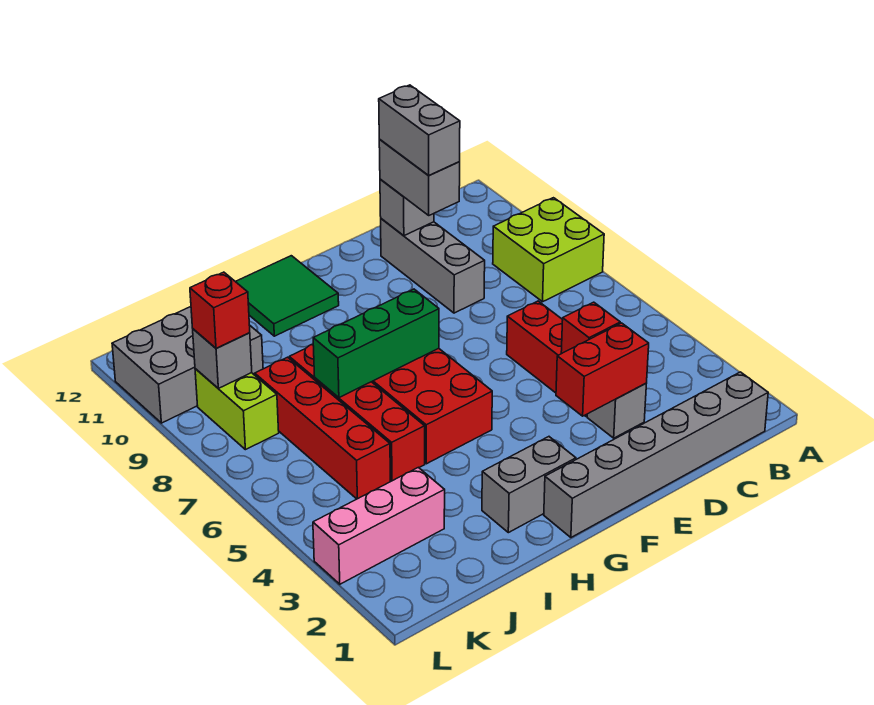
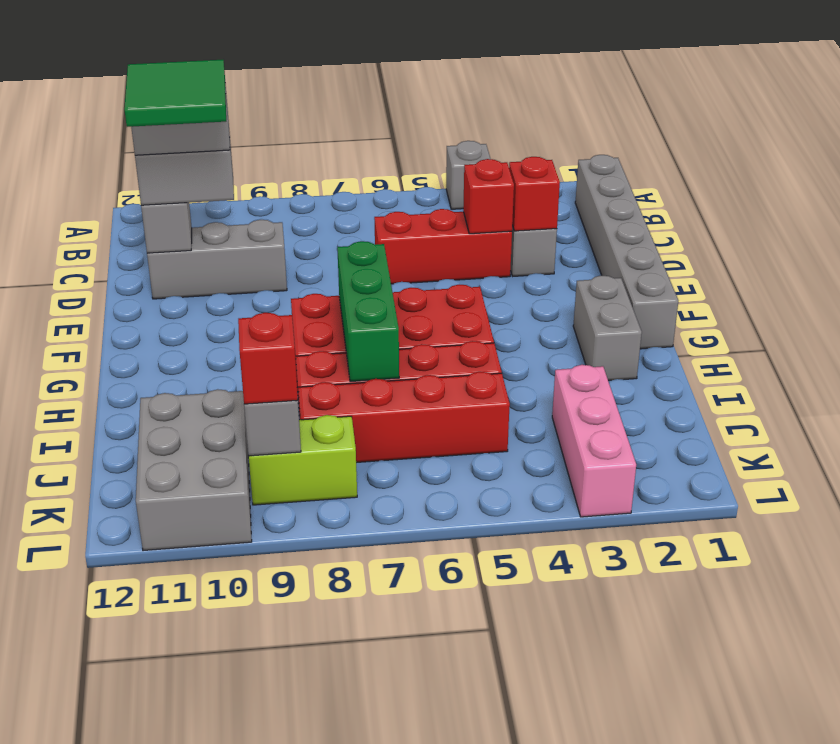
none -> grey brick A4 level 1
lime brick A8:B9 level 1 -> none
red brick D3:E3 level 2 -> red brick D3 level 2
green tile G11:H12 level 1 -> green tile D10:E11 level 5

